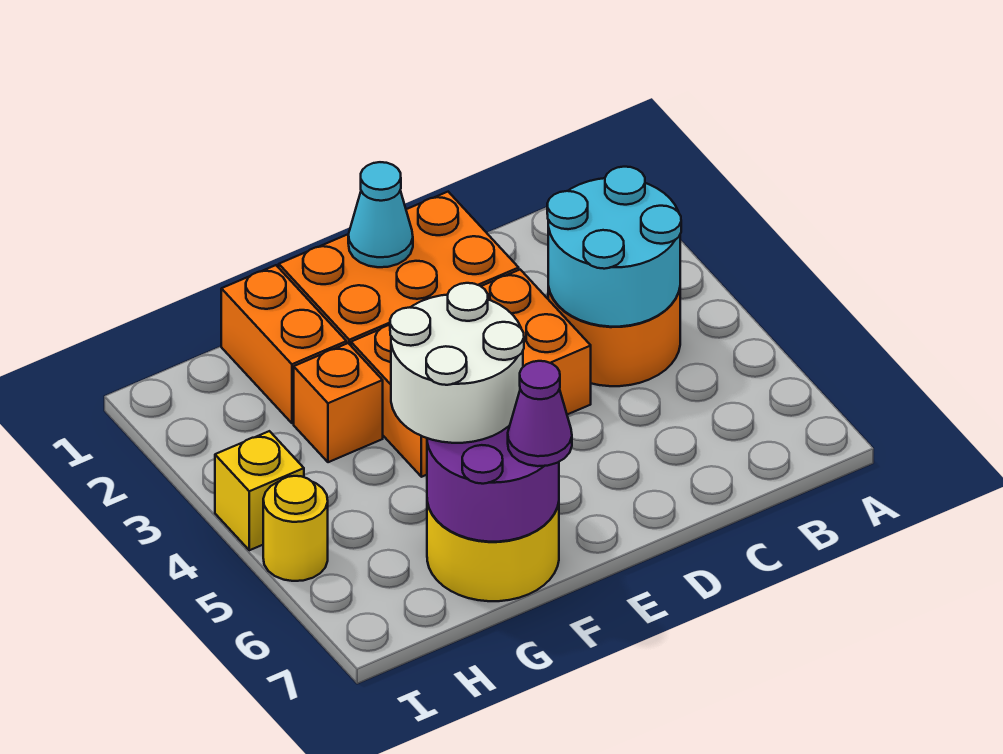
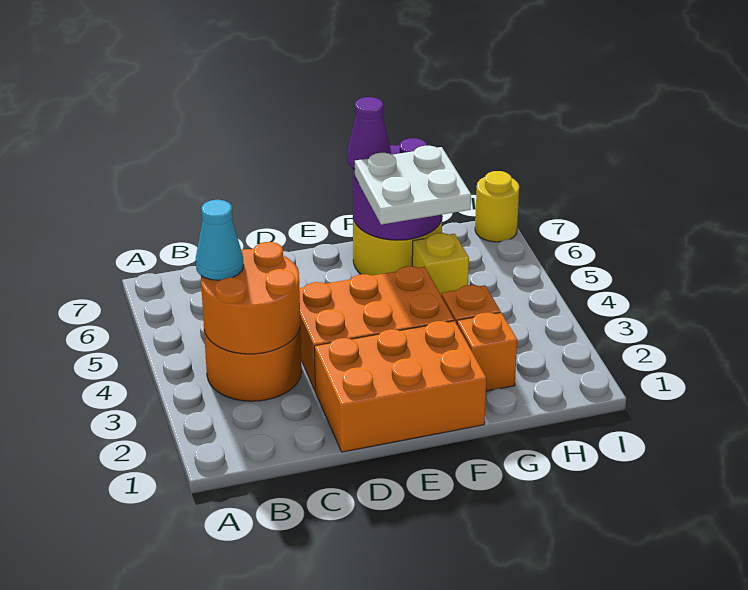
cyan round brick B3:C4 level 2 -> orange round brick B3:C4 level 2
cyan cone E1 level 2 -> cyan cone B4 level 3
white round brick F5:G6 level 3 -> white plate F5:G6 level 3
orange brick G1:G2 level 1 -> orange brick G2 level 1
yellow brick I4 level 1 -> yellow brick G5 level 1
yellow round brick I5 level 1 -> yellow round brick I7 level 1

